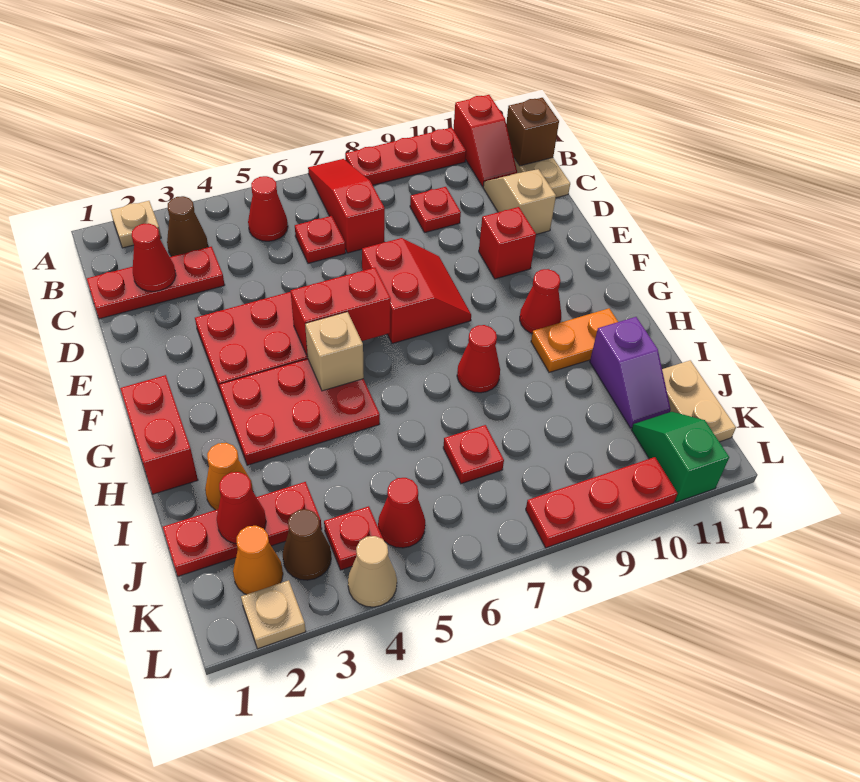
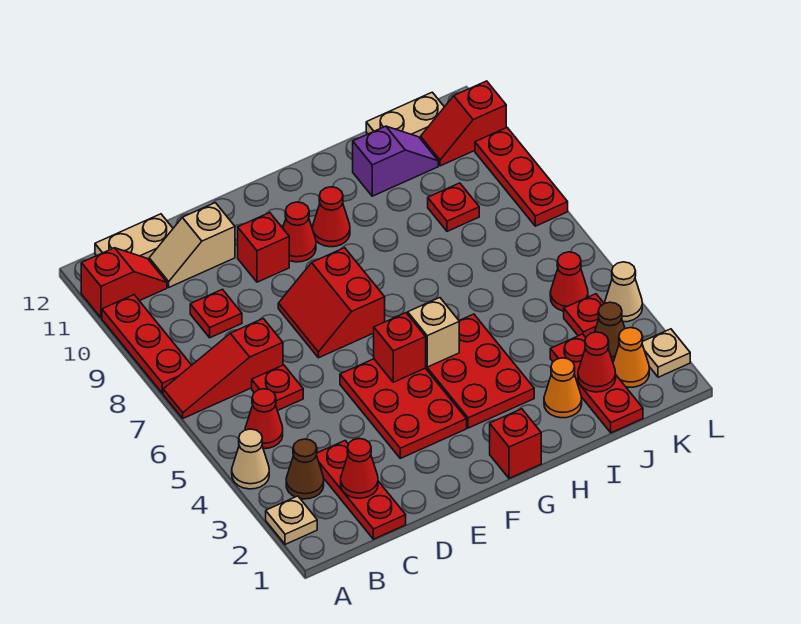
none -> tan cone A4 level 1
brown brick B12 level 2 -> none
red slope E7:F8 level 1 top 7 -> red slope E7:F8 level 1 top F
red brick F5:F6 level 2 -> red brick F5 level 2
red brick G1:H1 level 1 -> red brick G1 level 1
red cone H8 level 1 -> red cone F10 level 1
orange plate H10:H11 level 1 -> none
red plate J7 level 1 -> red plate J9 level 1
green slope K11:L11 level 1 top L -> red slope K11:L11 level 1 top L

